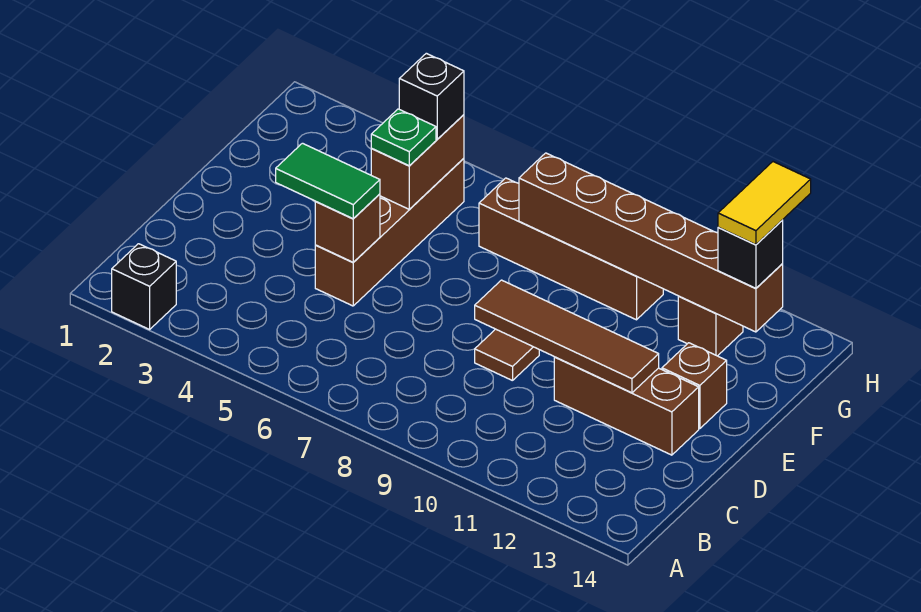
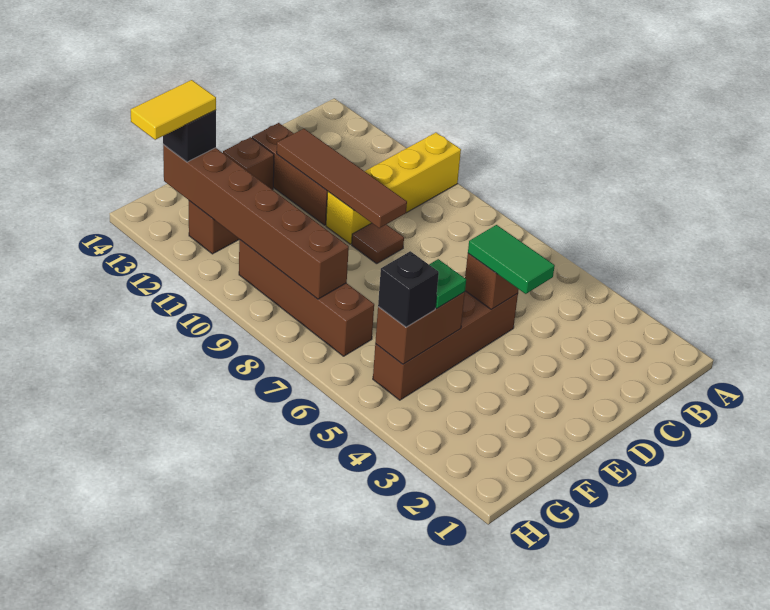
black brick A2 level 1 -> none
none -> yellow brick A10:D10 level 1

